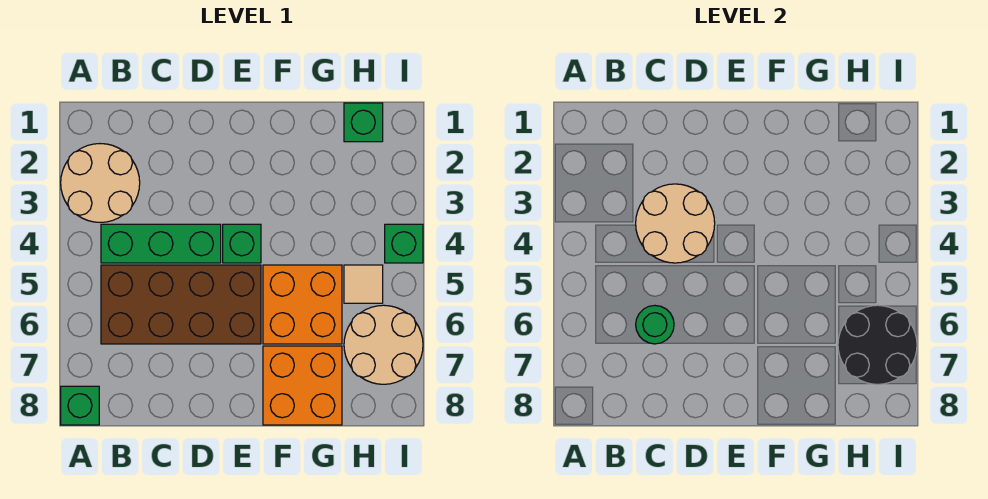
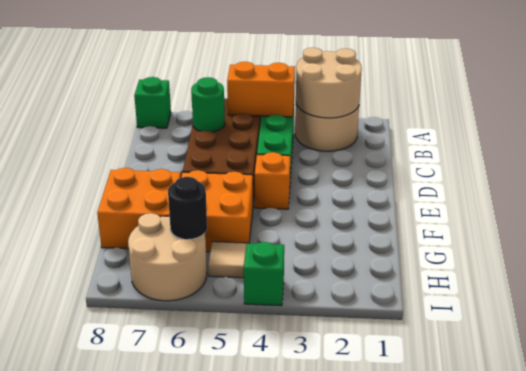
none -> orange brick B4:B5 level 2
tan round brick C3:D4 level 2 -> tan round brick A2:B3 level 2
green brick E4 level 1 -> orange brick E4 level 1
green brick H1 level 1 -> none
black round brick H6:I7 level 2 -> black round brick H6 level 2

